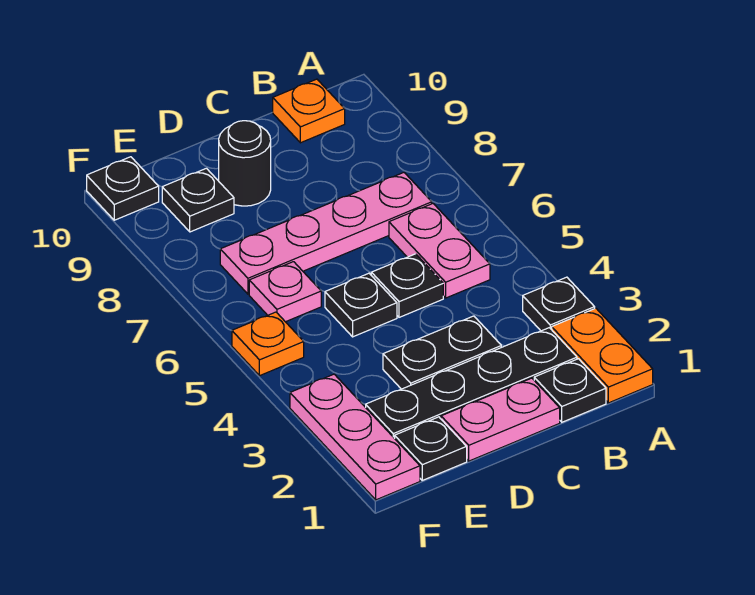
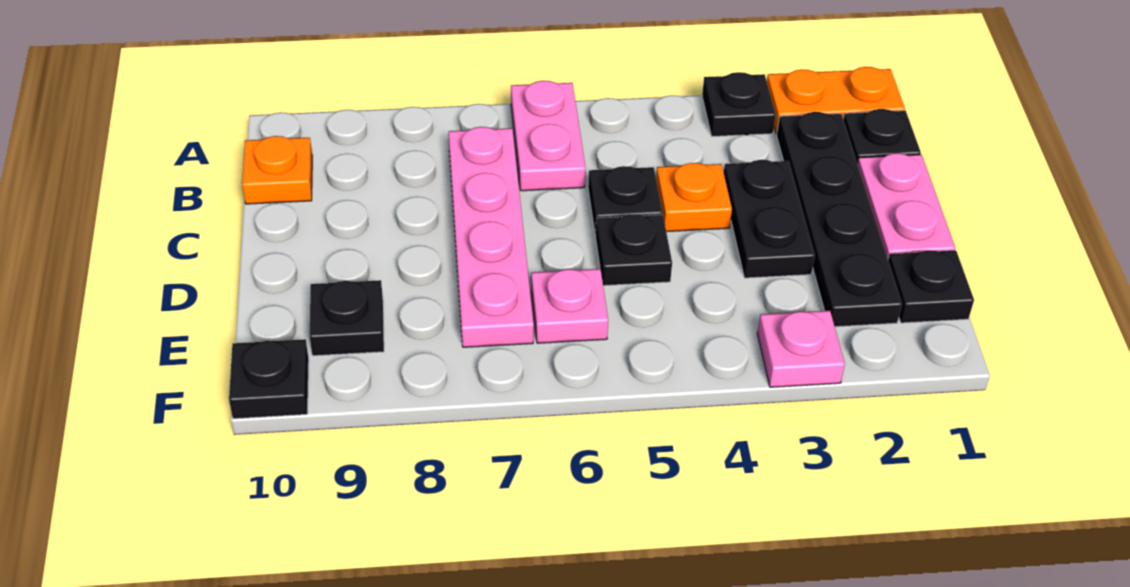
pink plate B5:B6 level 1 -> pink plate A6:B6 level 1
black round brick D9 level 1 -> none
pink plate F1:F3 level 1 -> pink plate F3 level 1
orange plate F5 level 1 -> orange plate C4 level 1

